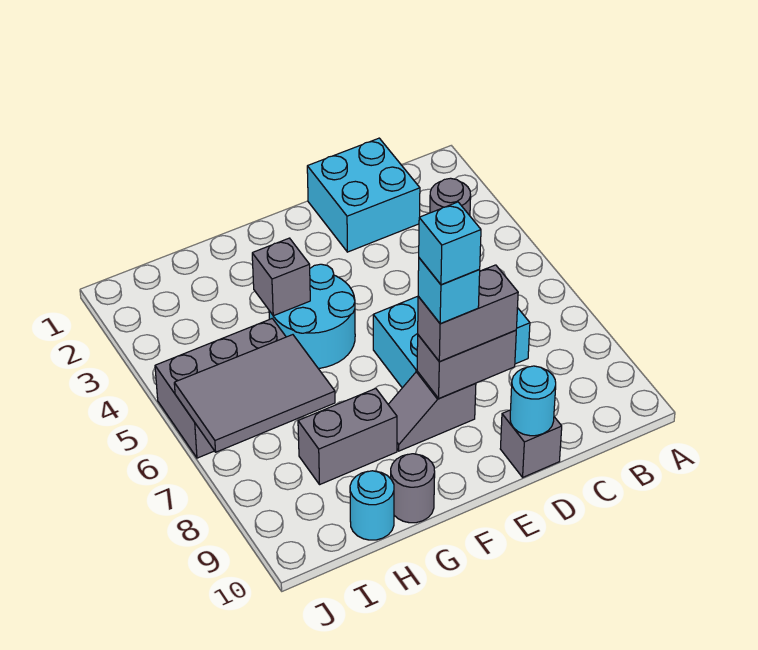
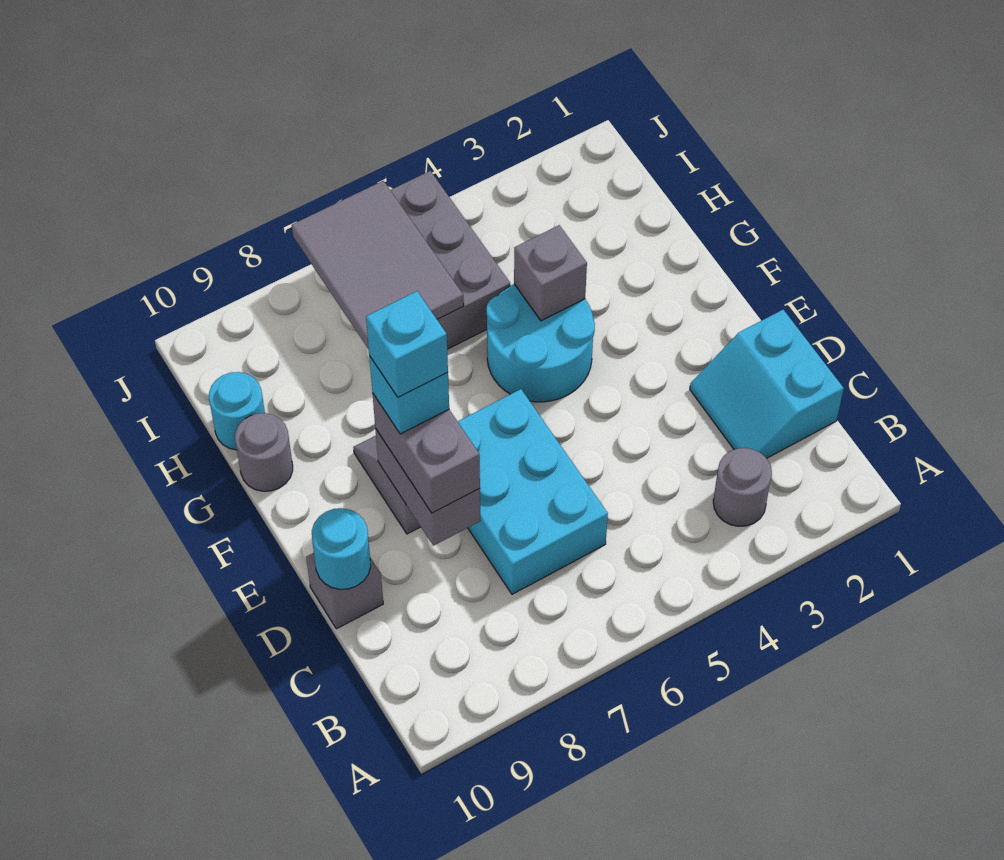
cyan brick C1:D2 level 1 -> cyan slope C1:D2 level 1 top 1
grey brick G8:H8 level 1 -> none

